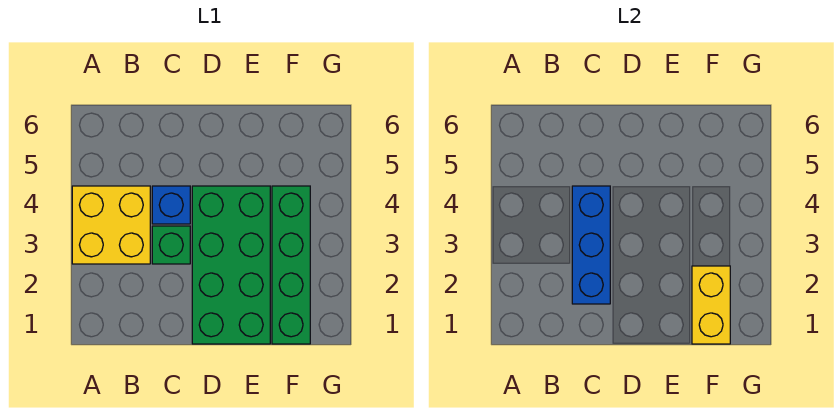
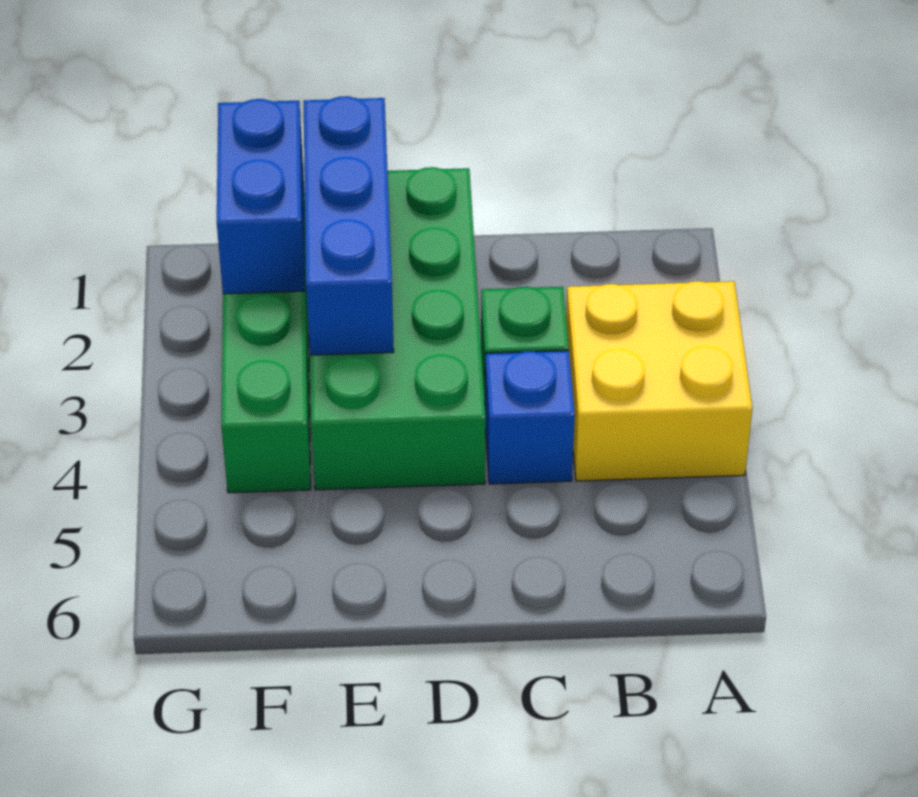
blue brick C2:C4 level 2 -> blue brick E1:E3 level 2
yellow brick F1:F2 level 2 -> blue brick F1:F2 level 2

